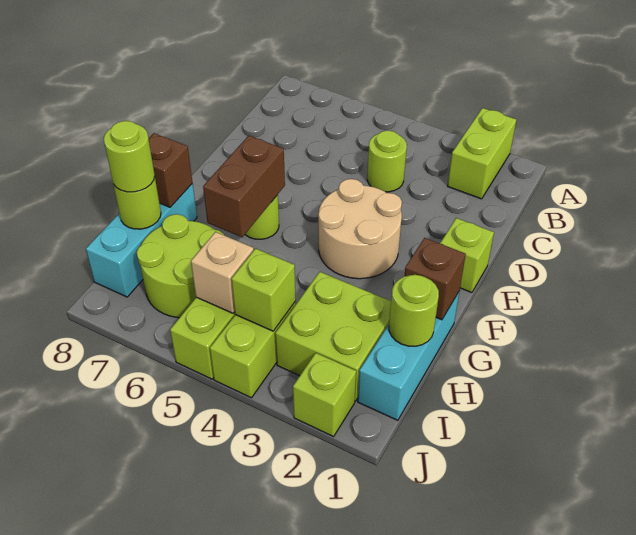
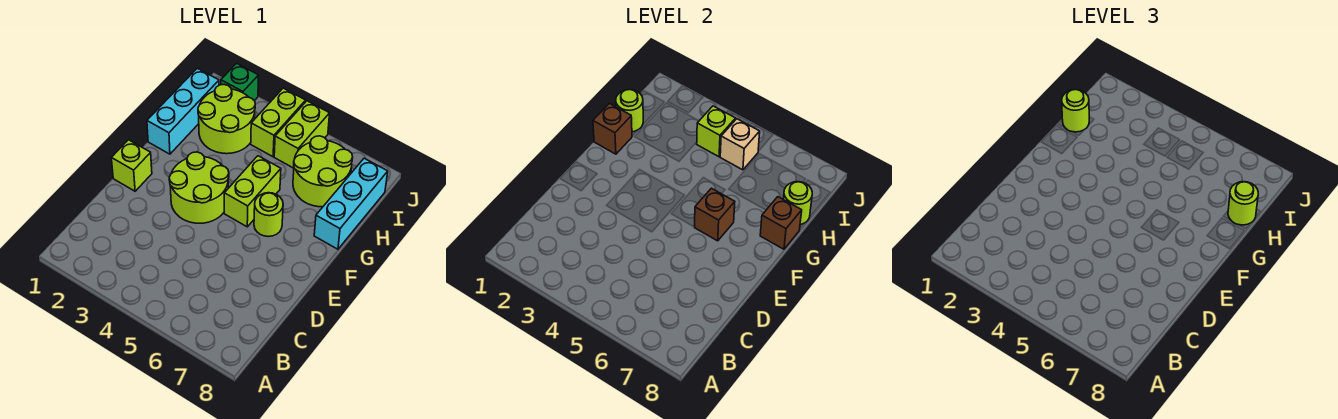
lime brick A2:B2 level 1 -> lime brick F5:G5 level 1
lime round brick C4 level 1 -> lime round brick H1 level 3
tan round brick E3:F4 level 1 -> lime round brick E3:F4 level 1
brown brick F6:G6 level 2 -> brown brick F6 level 2
lime brick H2:I3 level 1 -> lime round brick H2:I3 level 1
lime brick J2 level 1 -> green brick J2 level 1

